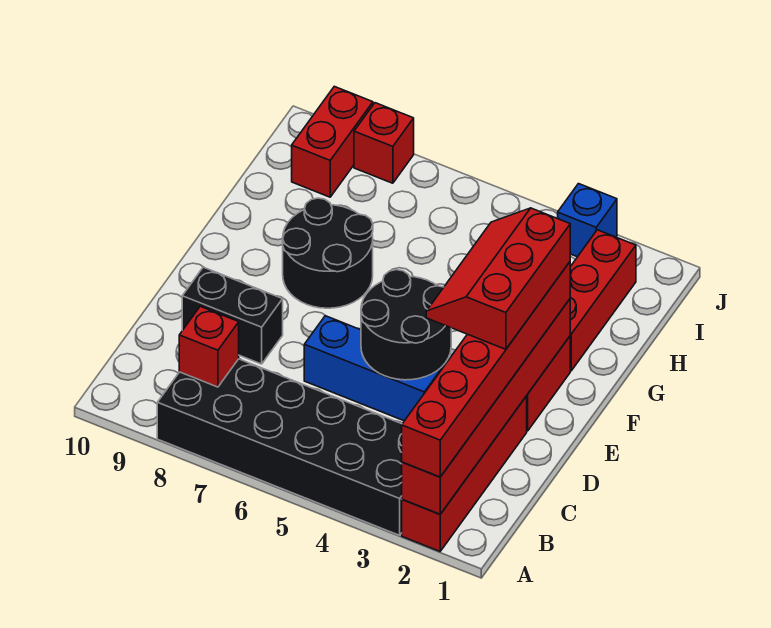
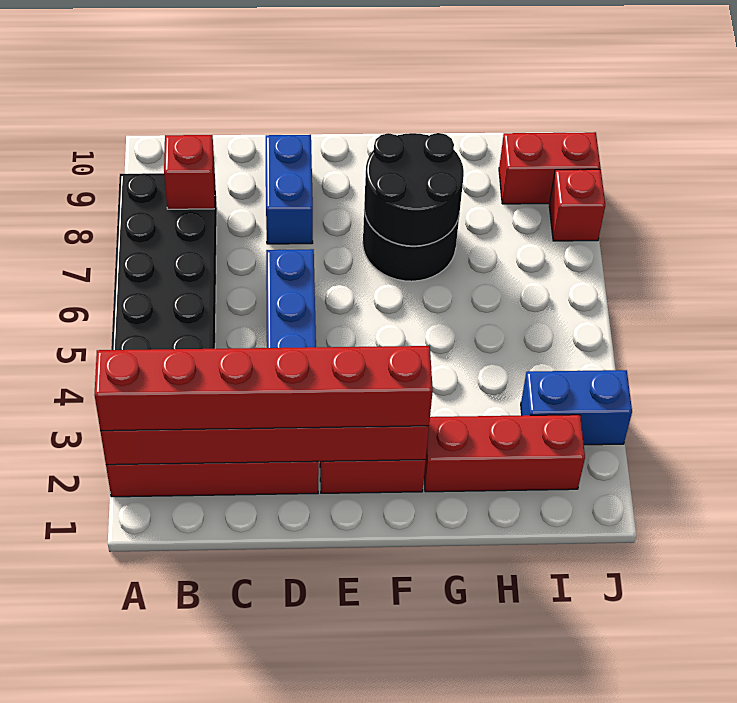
red slope D2:F3 level 4 top 2 -> none
black round brick D4:E5 level 2 -> black round brick F7:G8 level 2
black brick D8:D9 level 1 -> blue brick D8:D9 level 1
blue brick J3 level 1 -> blue brick I3:J3 level 1

